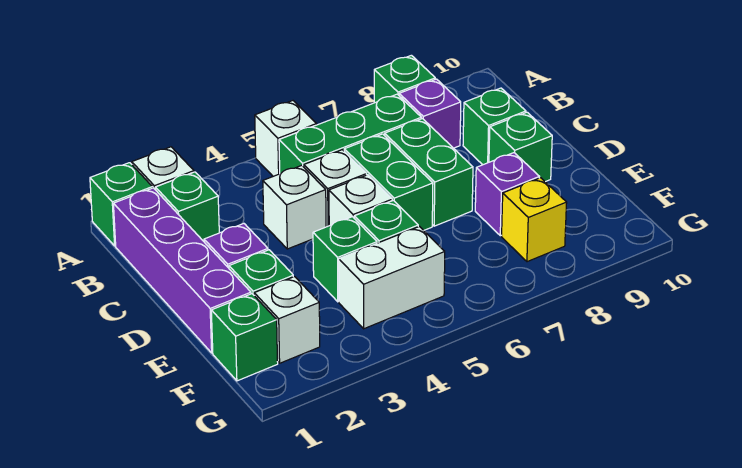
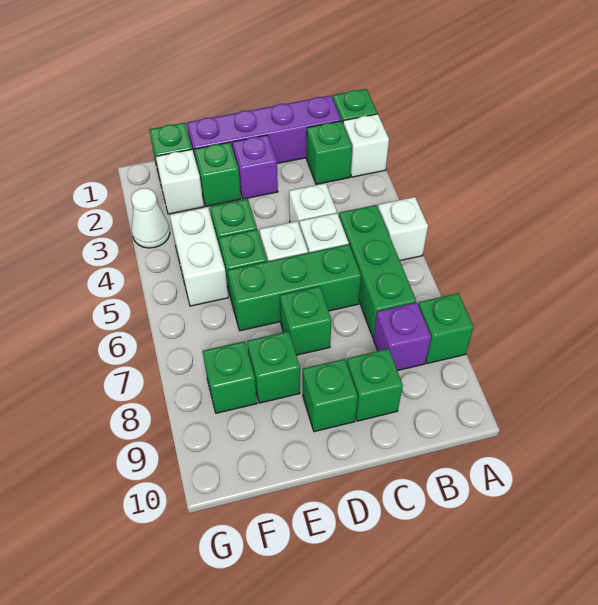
green brick C6:D6 level 1 -> green brick C6:E6 level 1
green brick C7:D7 level 1 -> green brick D7 level 1
purple brick E8 level 1 -> green brick E8 level 1
yellow brick F8 level 1 -> green brick F8 level 1
none -> white cone G3 level 1

